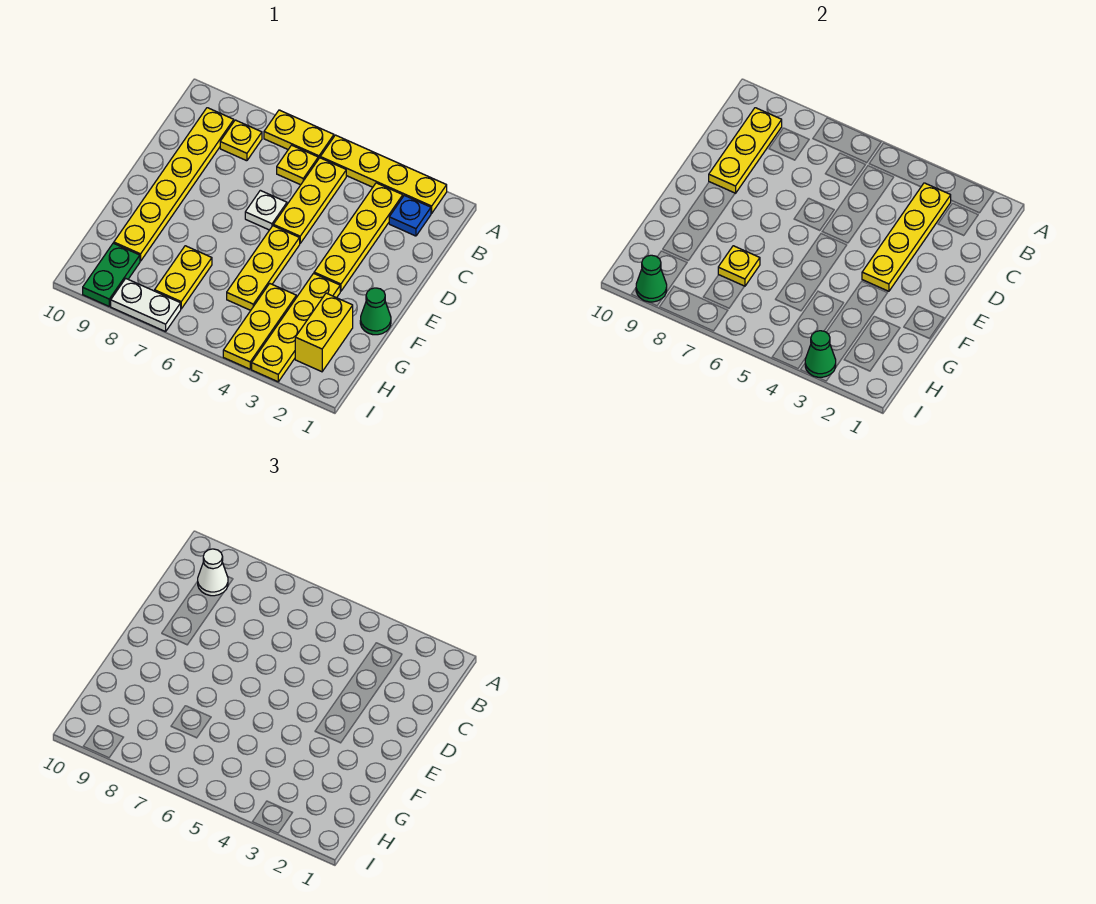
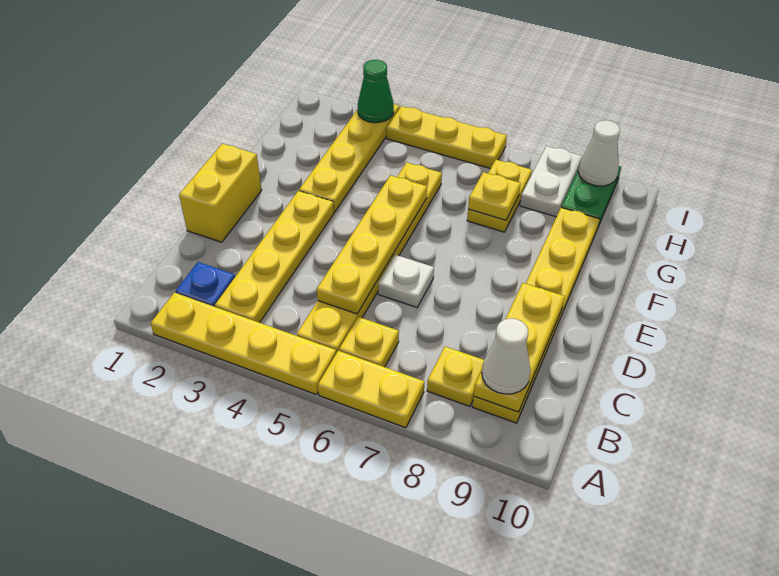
yellow plate B3:E3 level 2 -> yellow plate C5:F5 level 2
green cone F1 level 1 -> none
yellow brick G2:H2 level 1 -> yellow brick D1:E1 level 1
yellow plate G4:I4 level 1 -> yellow plate I4:I6 level 1
white plate I7:I8 level 1 -> white plate H8:I8 level 1
green cone I9 level 2 -> white cone I9 level 2

